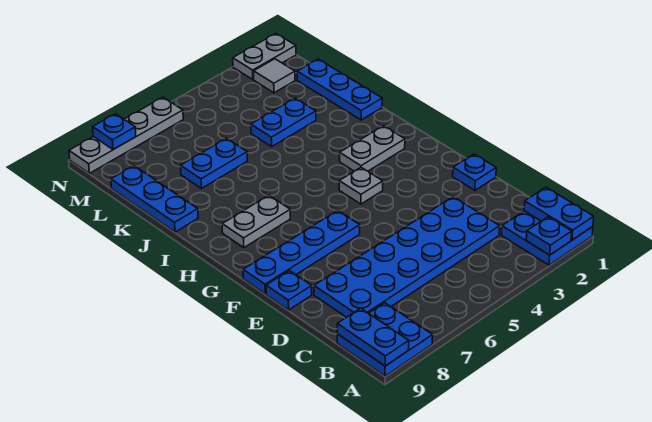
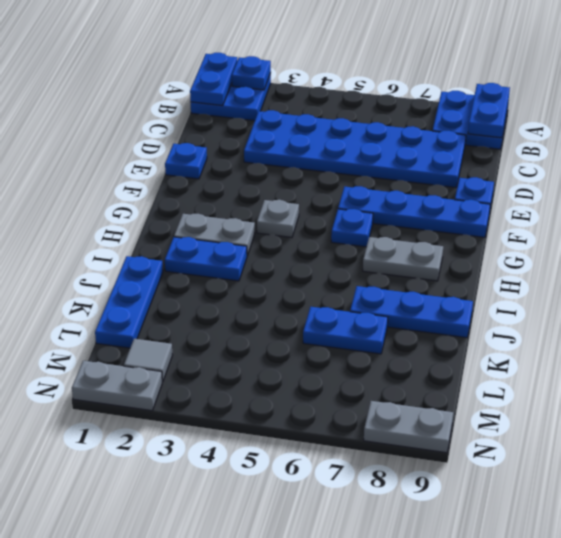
blue plate J9:L9 level 1 -> blue plate J7:J9 level 1
blue plate K3:K4 level 1 -> blue plate I2:I3 level 1
grey plate N6:N9 level 1 -> grey plate N8:N9 level 1
blue plate N8 level 2 -> blue plate G6 level 1

